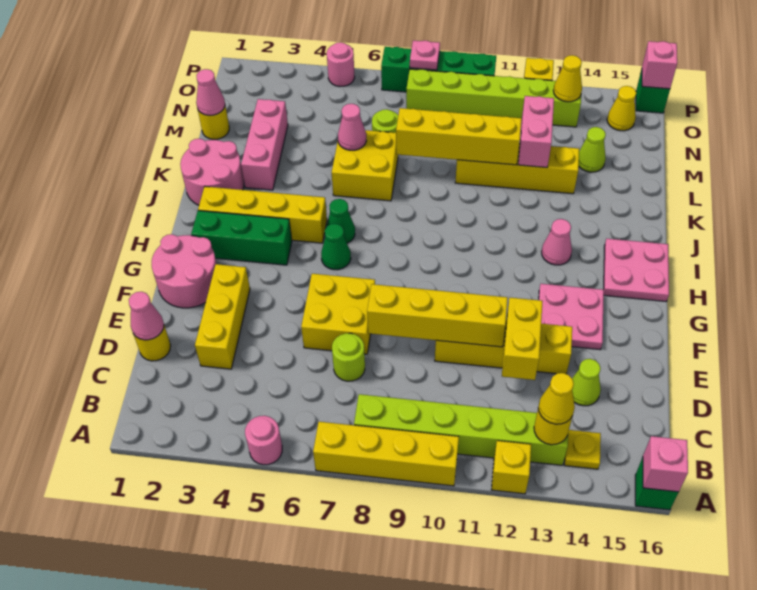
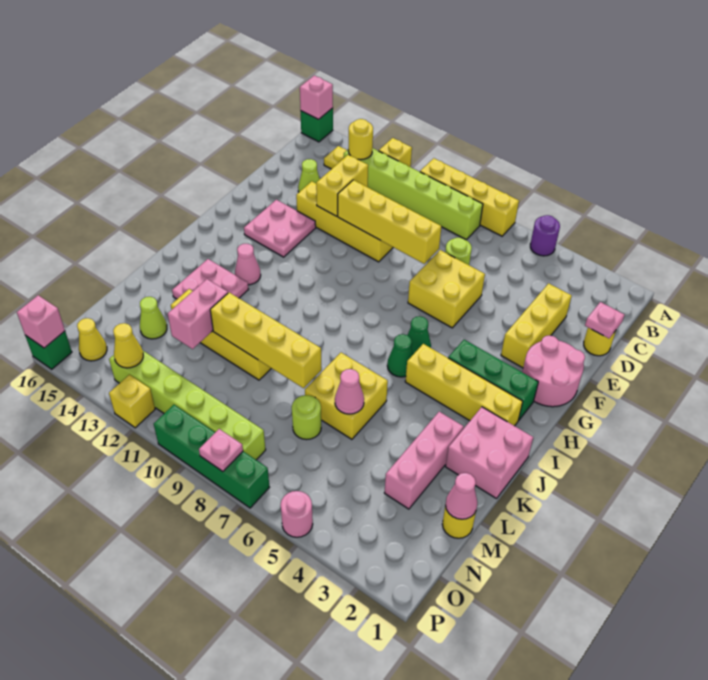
pink round brick A5 level 1 -> purple round brick A5 level 1
yellow cone B13 level 3 -> none
pink cone D1 level 2 -> pink plate D1 level 2
pink plate H15:I16 level 1 -> pink plate J13:K14 level 1
pink round brick J1:K2 level 1 -> pink brick J1:K2 level 1

